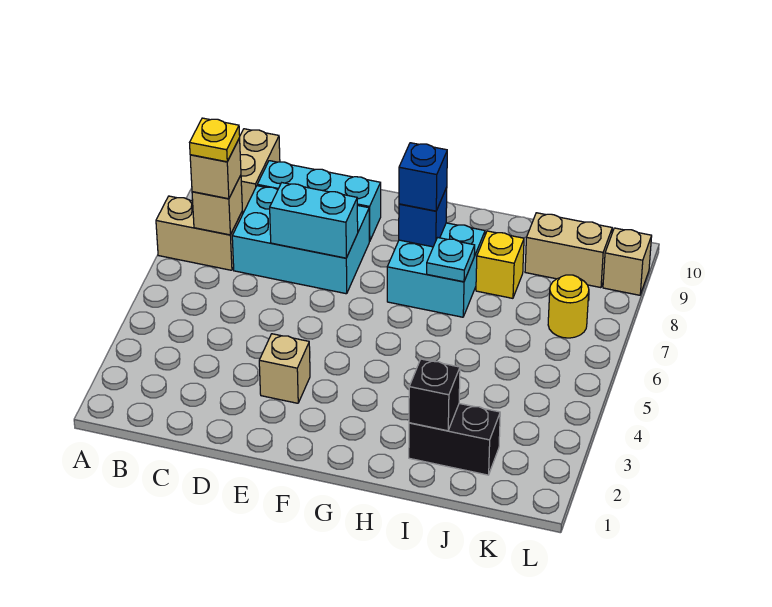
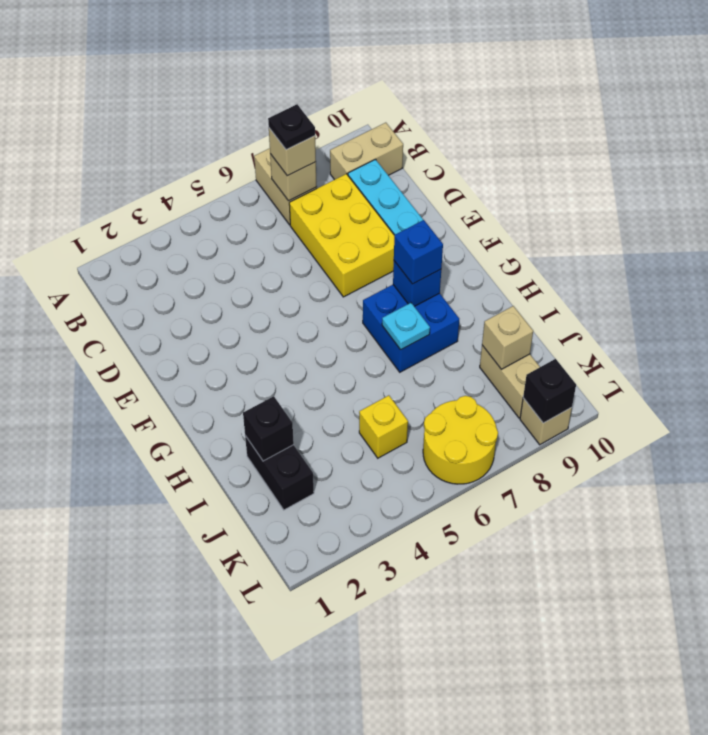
yellow plate B7 level 4 -> black plate B7 level 4
cyan brick C7:E8 level 1 -> yellow brick C7:E8 level 1
cyan brick D7:E7 level 2 -> none
tan brick E3 level 1 -> tan brick J9 level 2
cyan brick G7:H8 level 1 -> blue brick G7:H8 level 1
yellow brick I8 level 1 -> yellow brick J5 level 1
yellow round brick K7 level 1 -> yellow round brick K6:L7 level 1
none -> black brick L9 level 2

